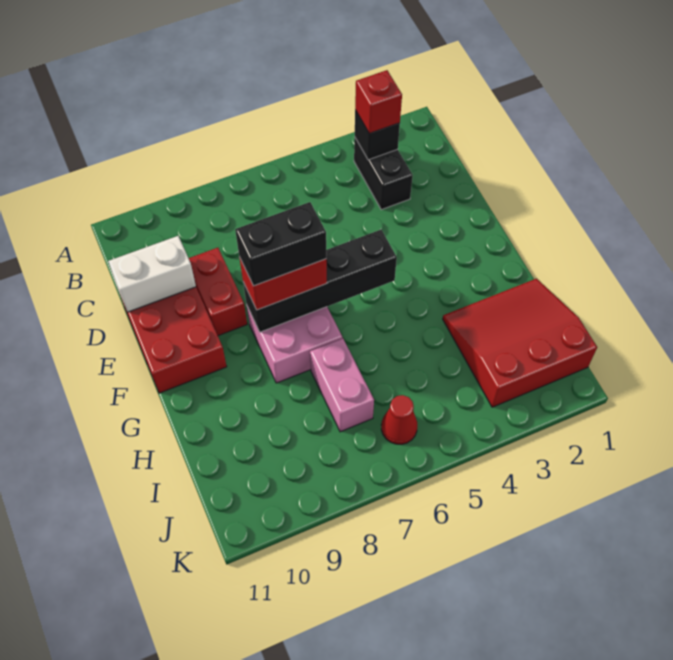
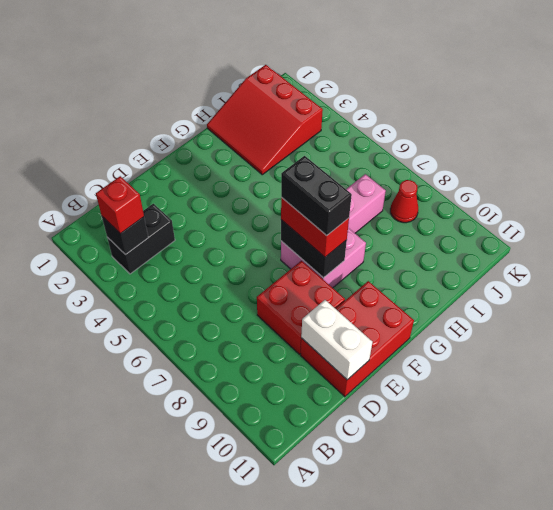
red brick D9:E9 level 1 -> red brick D8:E9 level 1
black brick F5:F8 level 2 -> black brick F7:F8 level 2
red cone J6 level 1 -> red cone J8 level 1

